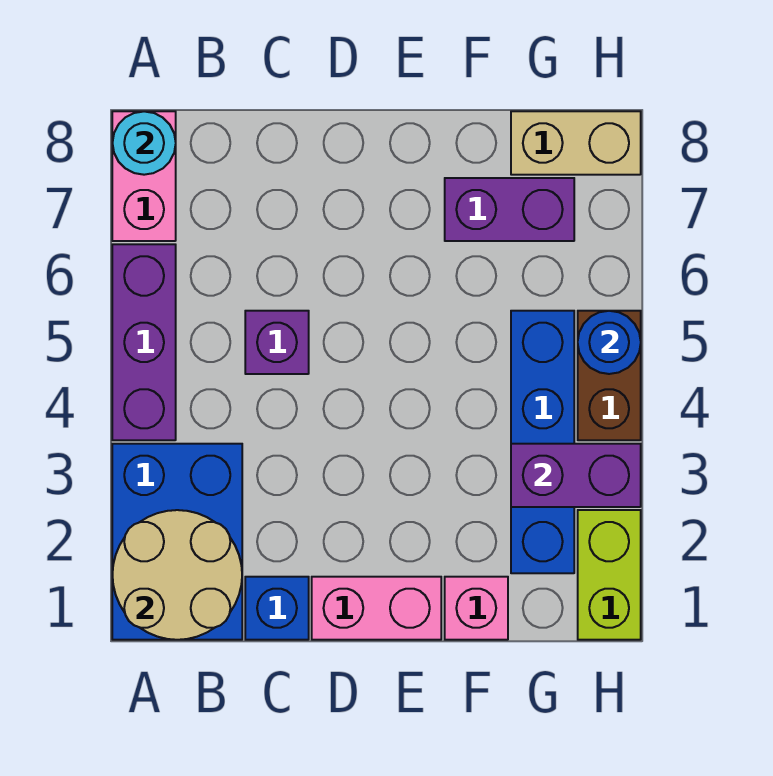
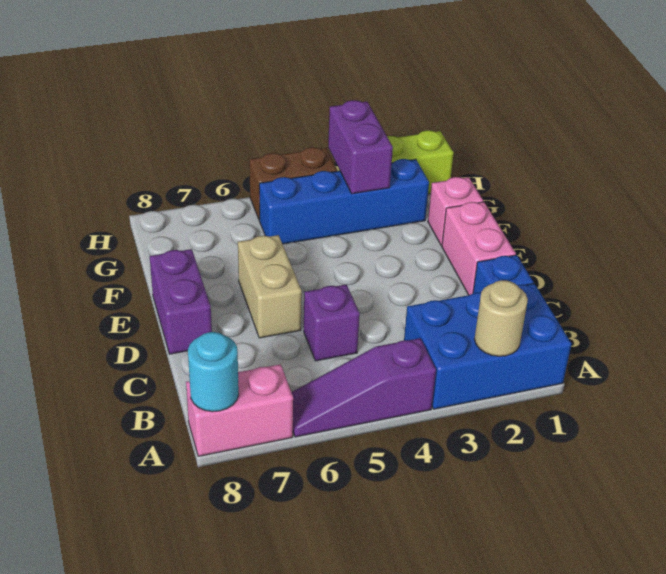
tan round brick A1:B2 level 2 -> tan round brick A2 level 2
purple brick A4:A6 level 1 -> purple slope A4:A6 level 1 top 4
purple brick F7:G7 level 1 -> purple brick D8:E8 level 1
tan brick G8:H8 level 1 -> tan brick D6:E6 level 1
blue round brick H5 level 2 -> none

